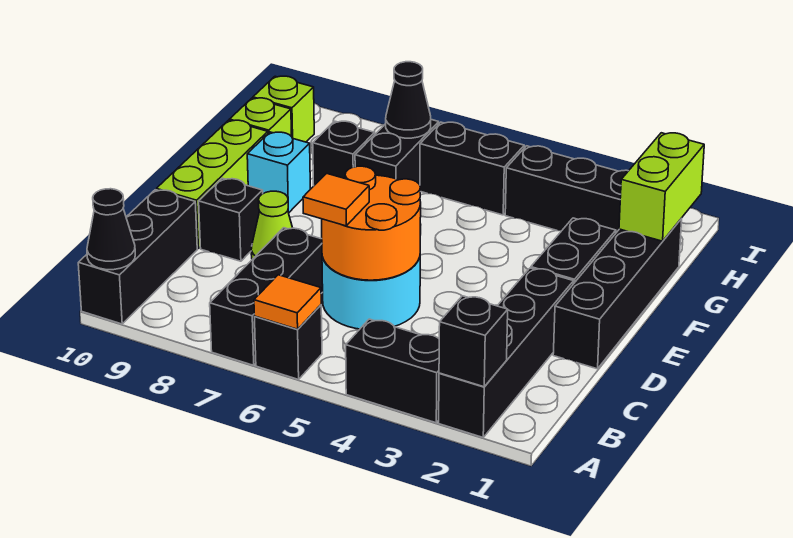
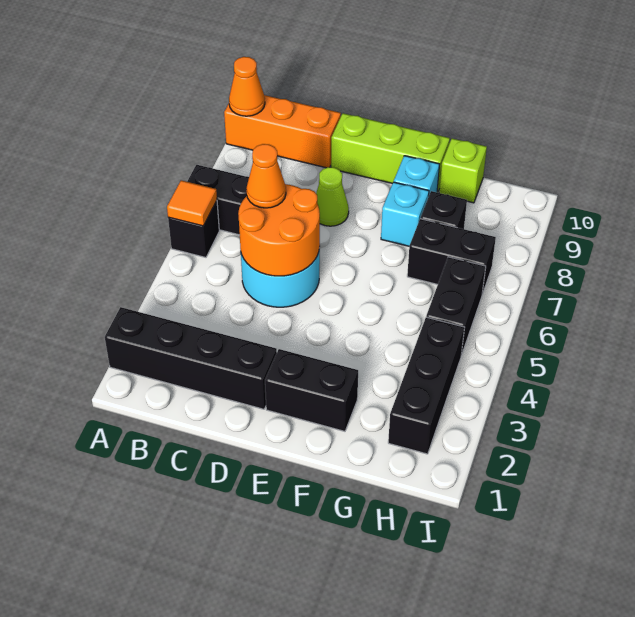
black brick A2 level 2 -> none
black brick A3:A4 level 1 -> none
black brick A10:C10 level 1 -> orange brick A10:C10 level 1
black cone A10 level 2 -> orange cone A10 level 2
orange tile C6 level 3 -> orange cone C6 level 3
black brick D1:G1 level 1 -> none
black brick D9 level 1 -> none
none -> cyan brick F8 level 1
lime brick G1:H1 level 2 -> none
black cone H7 level 2 -> none
lime brick H10 level 1 -> none

